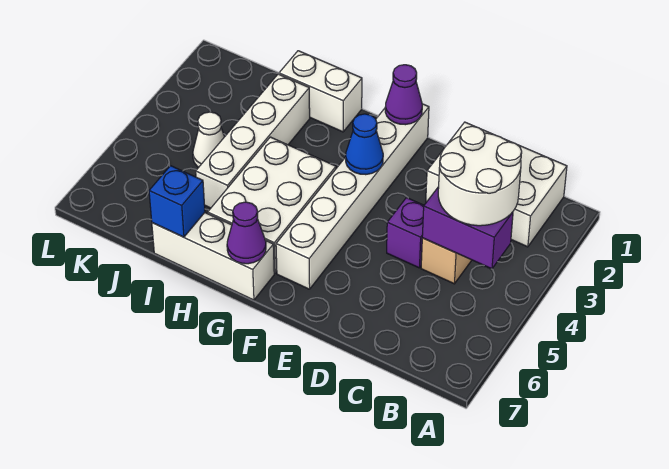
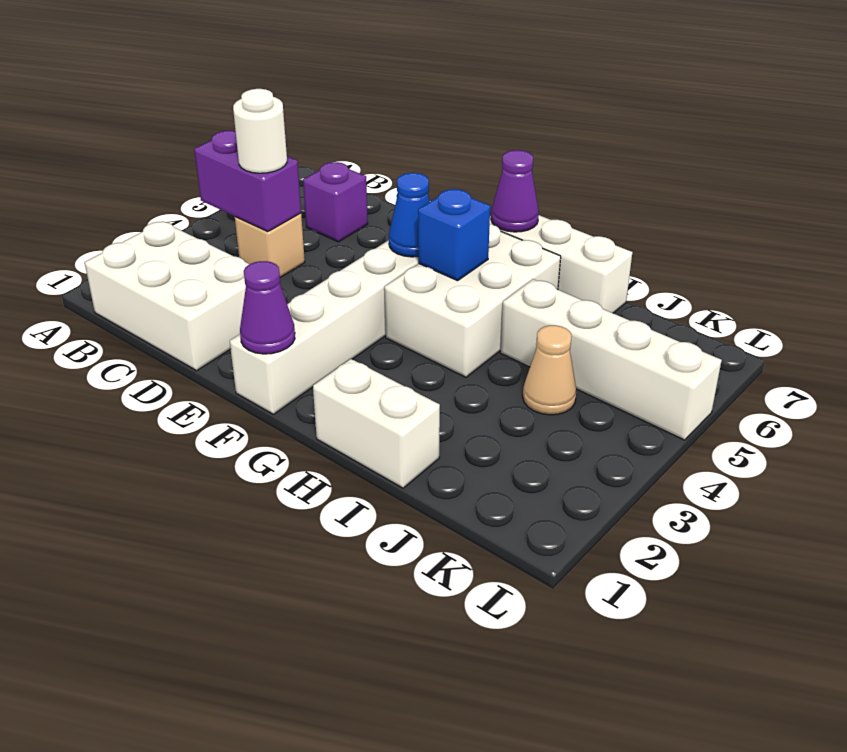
white round brick B3:C4 level 3 -> white round brick C4 level 3
purple brick D4 level 1 -> purple brick C6 level 1
blue cone F3 level 2 -> blue cone F5 level 2
white brick I2:I5 level 1 -> white brick I5:L5 level 1
blue brick I7 level 2 -> blue brick G5 level 2
white cone J4 level 1 -> tan cone J4 level 1

